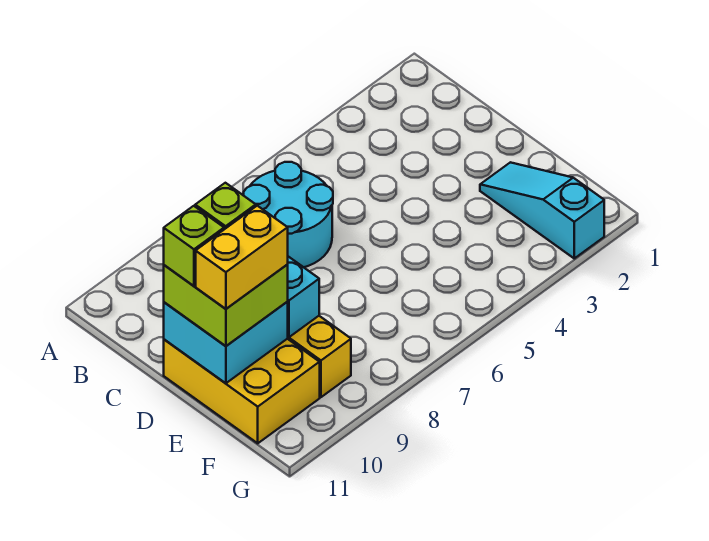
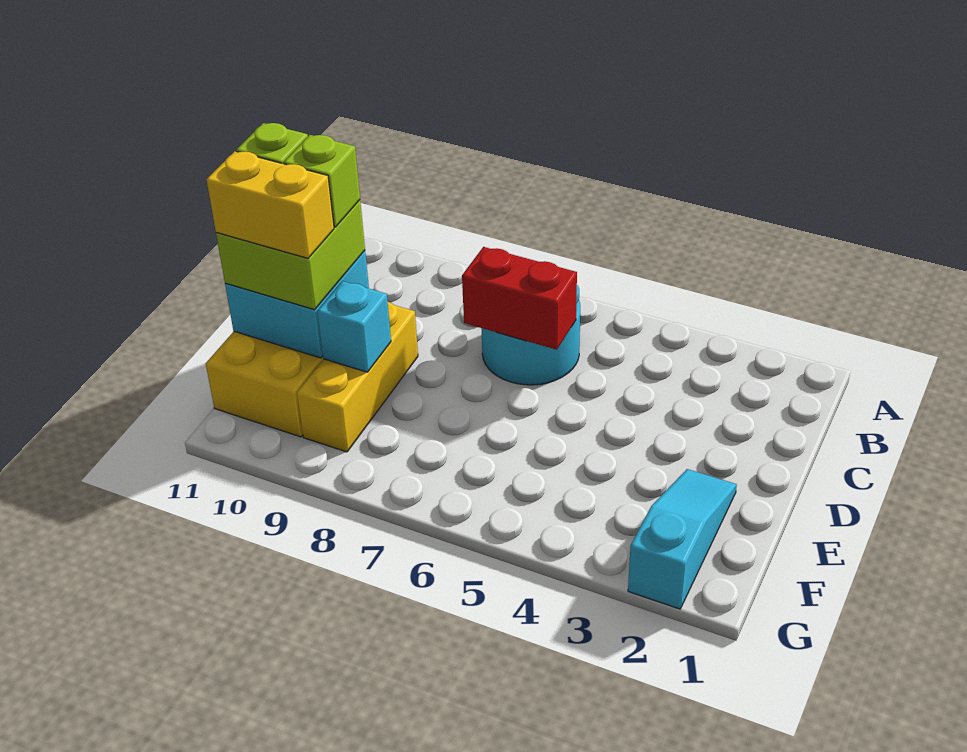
none -> red brick C6:C7 level 2

